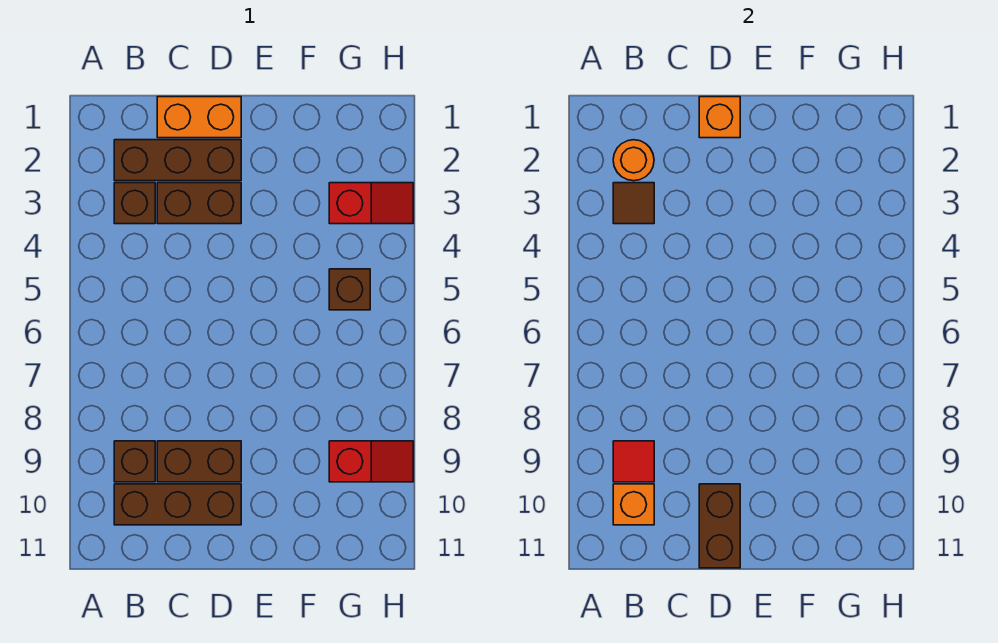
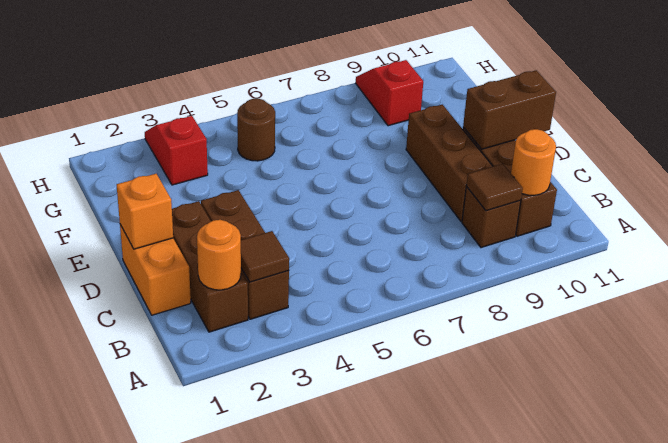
red tile B9 level 2 -> brown tile B9 level 2
orange brick B10 level 2 -> orange round brick B10 level 2
brown brick C9:D9 level 1 -> brown brick C9:E9 level 1
brown brick G5 level 1 -> brown round brick G5 level 1

